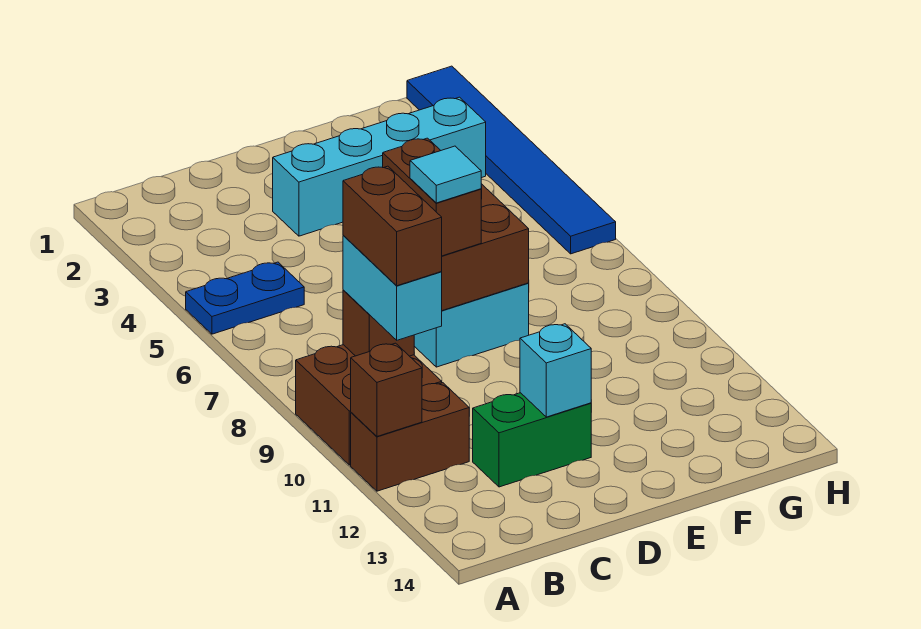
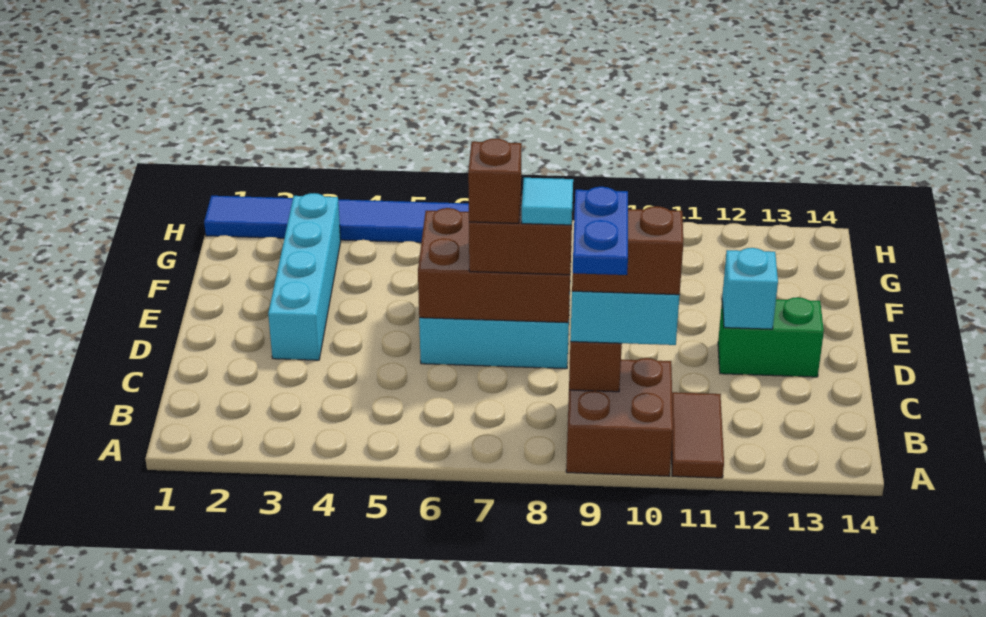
blue plate A5:B5 level 1 -> blue plate A9:B9 level 5
brown brick A11:B11 level 1 -> brown tile A11:B11 level 1
brown brick A11 level 2 -> brown brick D7 level 4
green brick C12:D12 level 1 -> green brick D12:D13 level 1

